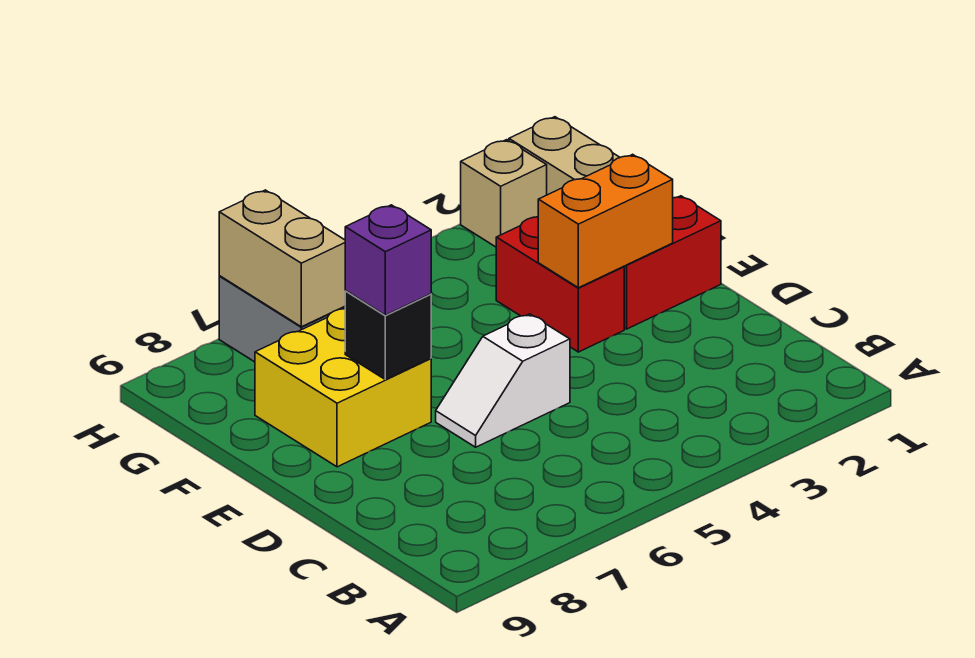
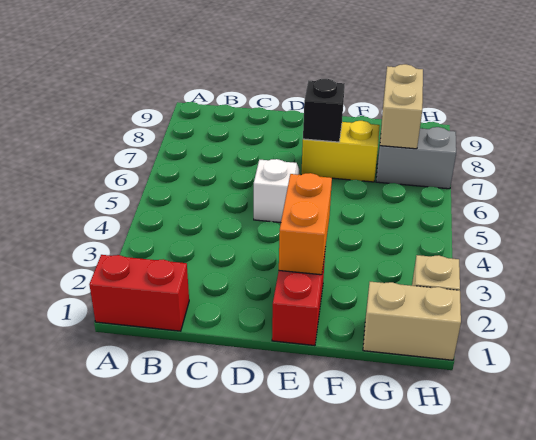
red brick E3:F3 level 1 -> red brick A1:B1 level 1
yellow brick E7:F8 level 1 -> yellow brick E7:F7 level 1
purple brick E7 level 3 -> none
tan brick G7:H7 level 2 -> tan brick G7:G8 level 2

